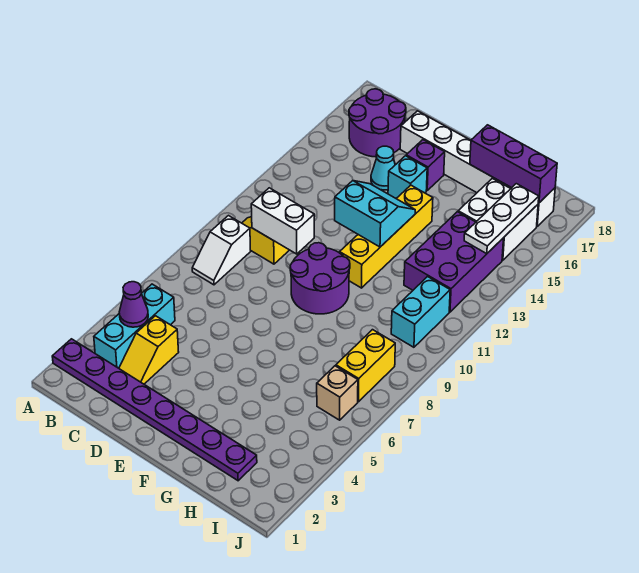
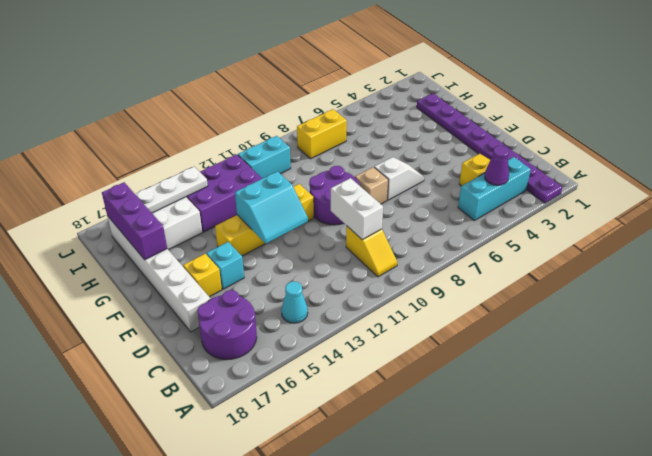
white slope B8:B9 level 1 top 9 -> white slope E6:E7 level 1 top 7
cyan cone D15 level 1 -> cyan cone B14 level 1
cyan slope E12:F13 level 2 top 12 -> cyan slope E12:F13 level 2 top F
purple brick E16 level 1 -> yellow brick E16 level 1
tan brick I6 level 1 -> tan brick E8 level 1

